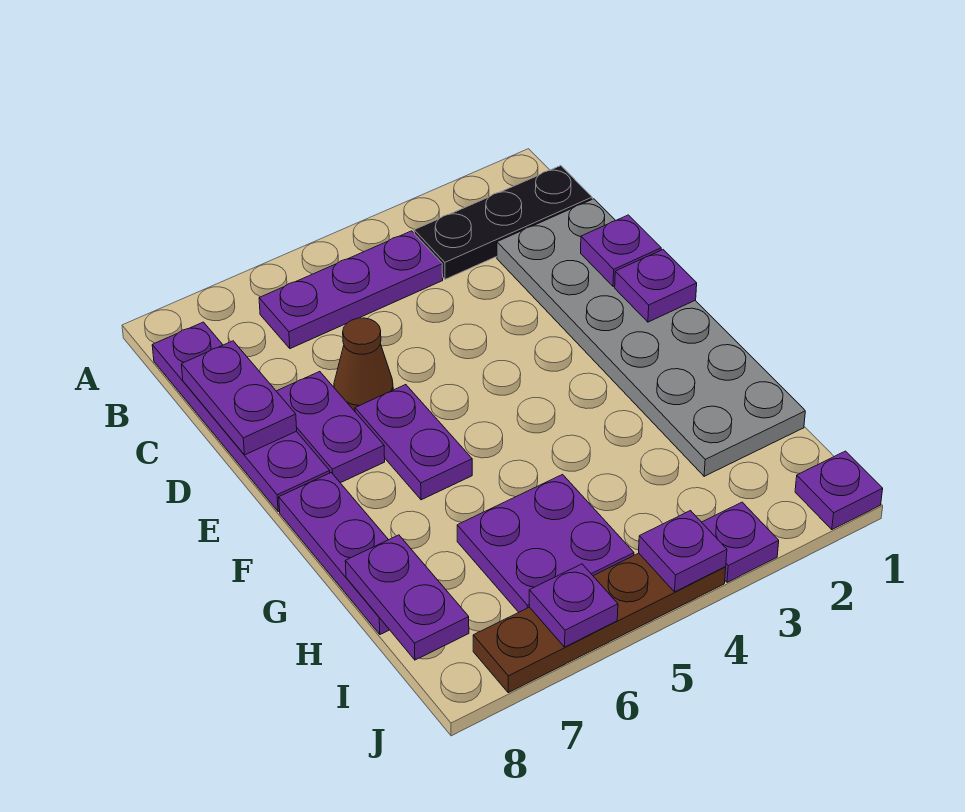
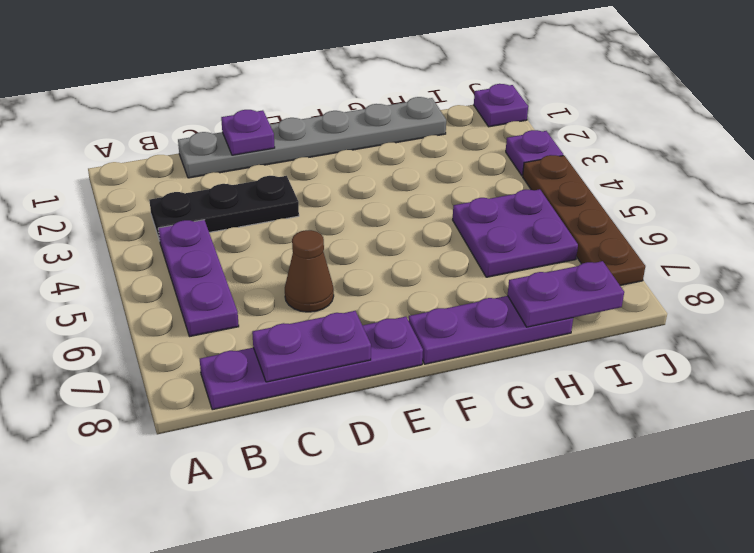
black plate B1:B3 level 1 -> black plate B3:D3 level 1
grey plate C1:H2 level 1 -> grey plate C1:H1 level 1
purple plate D7:E7 level 1 -> none
purple plate E1 level 2 -> none
purple plate E6:F6 level 1 -> none
purple plate J4 level 2 -> none
purple plate J6 level 2 -> none

